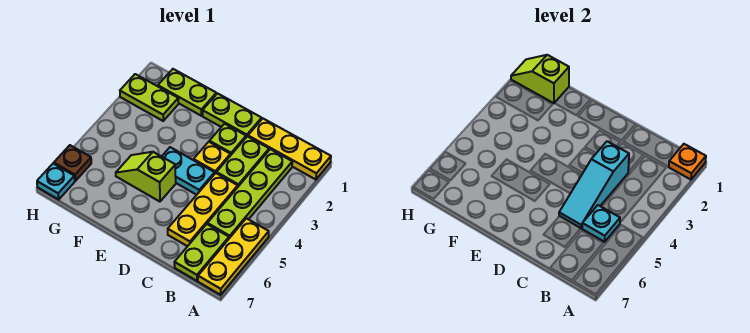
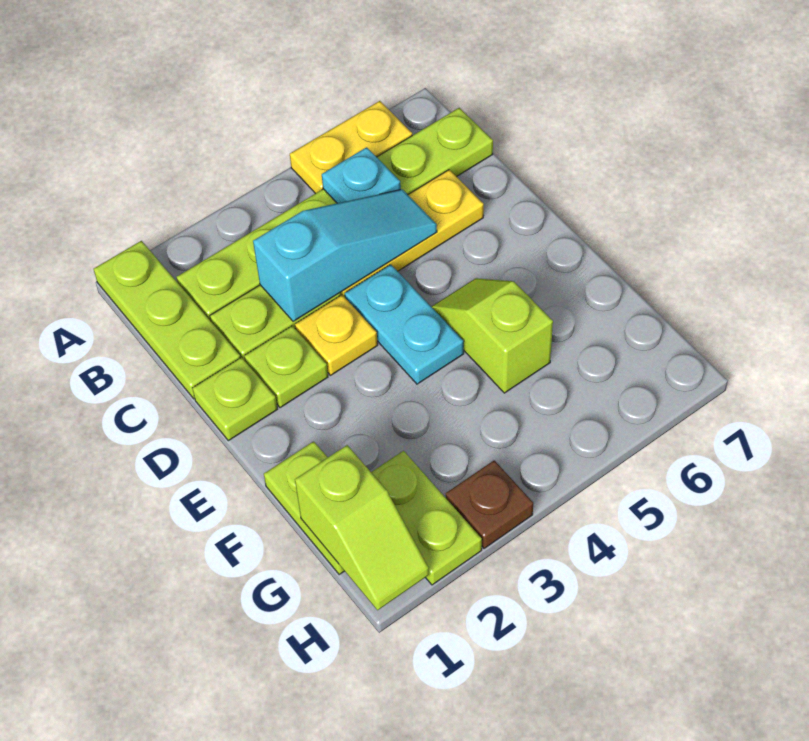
yellow plate A1:C1 level 1 -> lime plate A1:C1 level 1
orange plate A1 level 2 -> none
yellow plate A5:A7 level 1 -> yellow plate A5:A6 level 1
lime plate D1:E1 level 1 -> lime plate D1 level 1
lime slope E5:F5 level 1 top E -> lime slope E5:F5 level 1 top F
brown plate H6 level 1 -> brown plate H3 level 1
cyan plate H7 level 1 -> none

